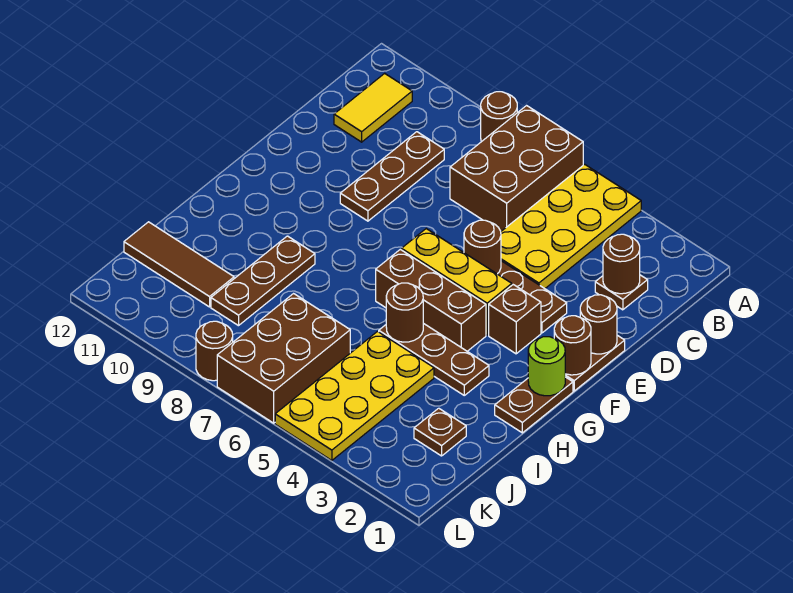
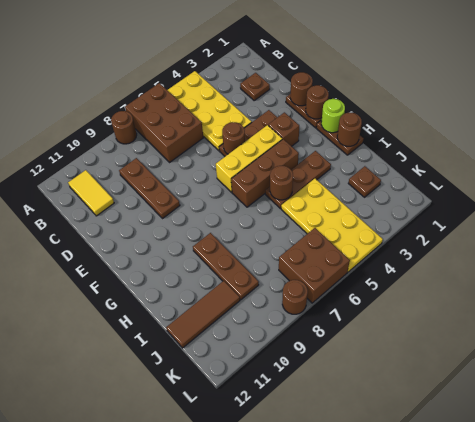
brown round brick C2 level 2 -> brown round brick H1 level 2
brown brick J6:L7 level 1 -> brown brick K6:L7 level 1

